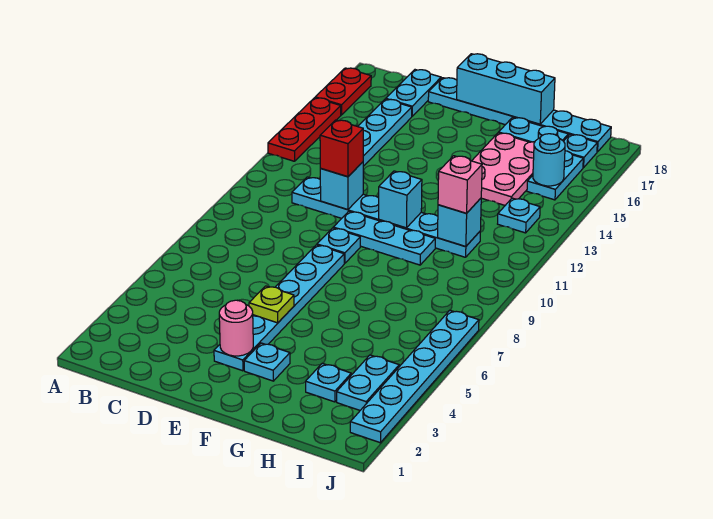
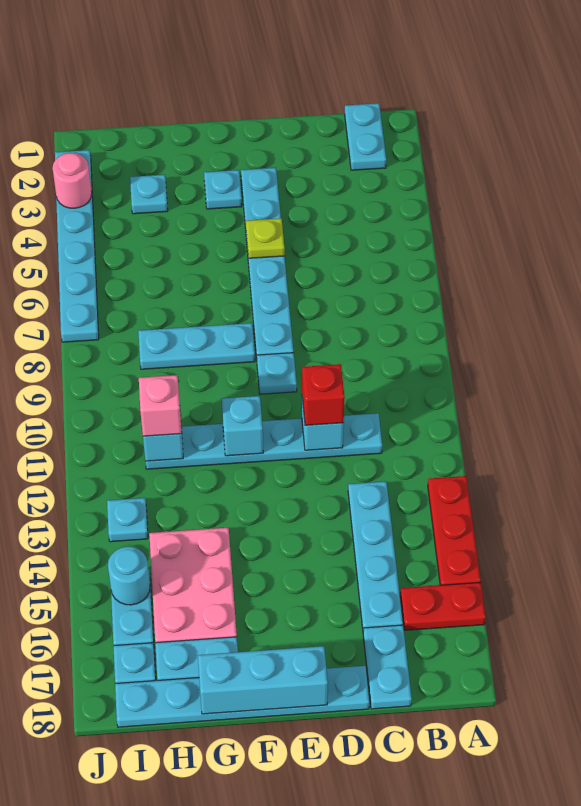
red plate A16:A17 level 1 -> red plate A16:B16 level 1
pink round brick E3 level 2 -> pink round brick J3 level 2
cyan plate E10:G10 level 1 -> cyan plate F8:H8 level 1
cyan plate I3:I4 level 1 -> cyan plate B1:B2 level 1

